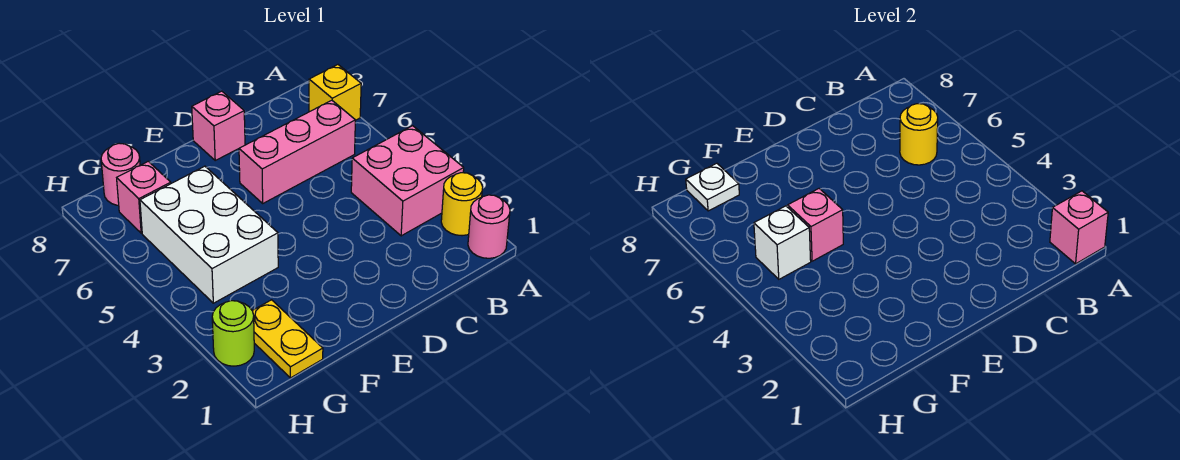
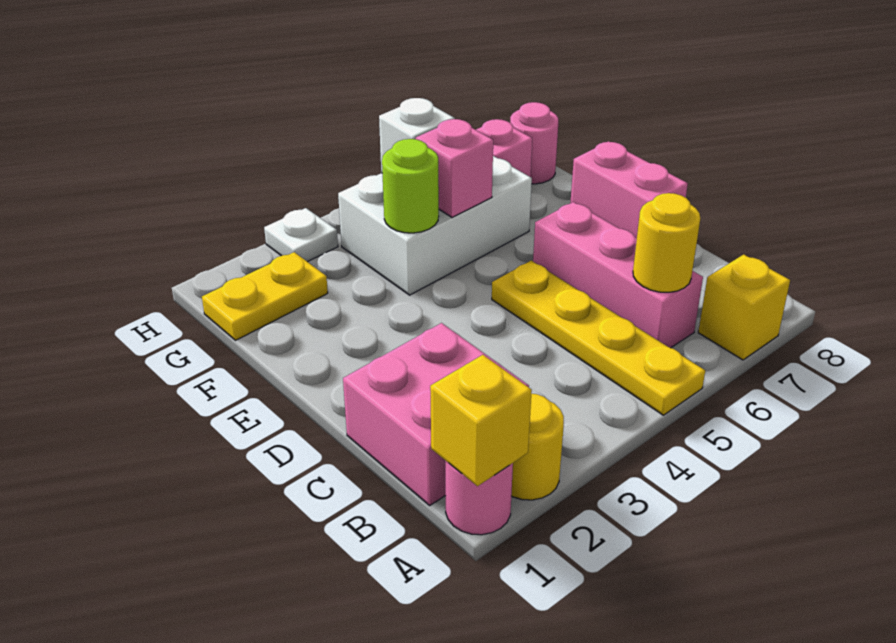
pink brick A1 level 2 -> yellow brick A1 level 2
pink brick A3:B4 level 1 -> pink brick B1:C2 level 1
none -> yellow plate A5:D5 level 1
pink brick D8 level 1 -> pink brick D8:E8 level 1
white plate G8 level 2 -> white plate H3 level 1
lime round brick H2 level 1 -> lime round brick F4 level 2

